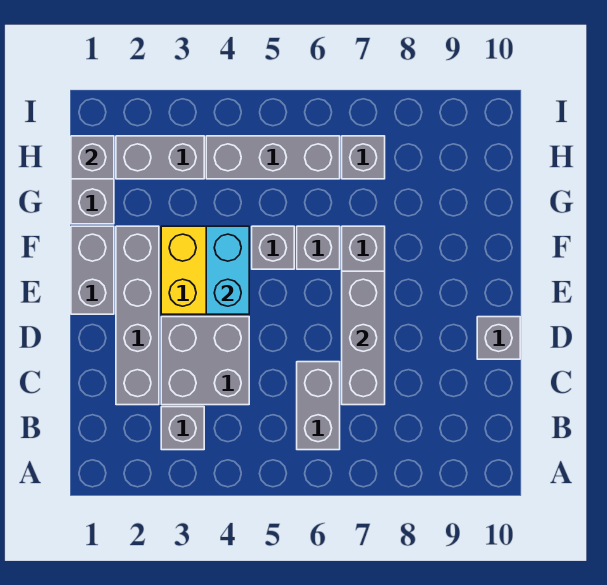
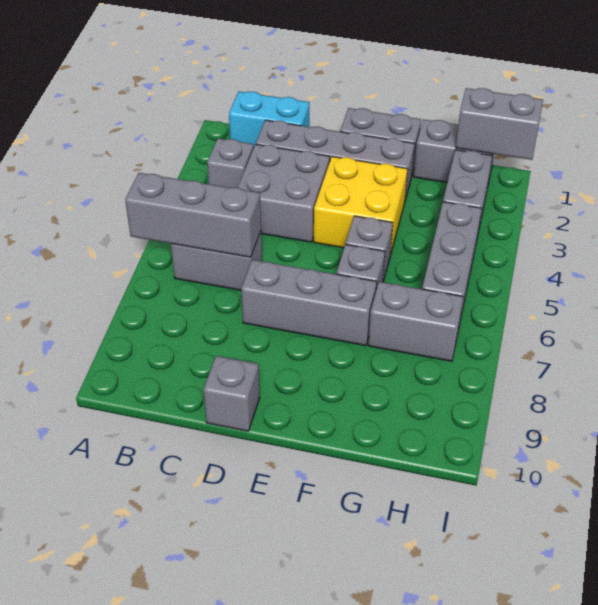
grey brick C7:E7 level 2 -> grey brick A6:C6 level 2
cyan brick E4:F4 level 2 -> cyan brick B1:C1 level 1
grey brick H1 level 2 -> grey brick H1:I1 level 2
grey brick H7 level 1 -> grey brick G7:H7 level 1

